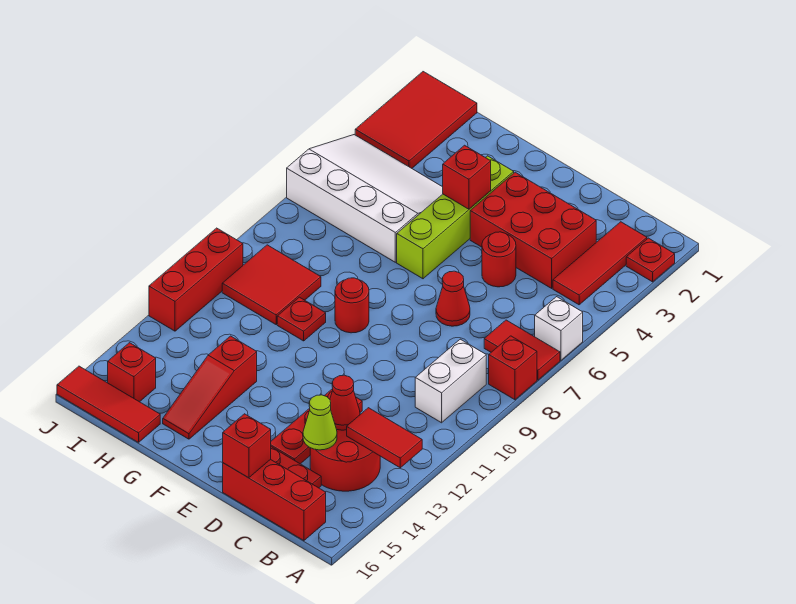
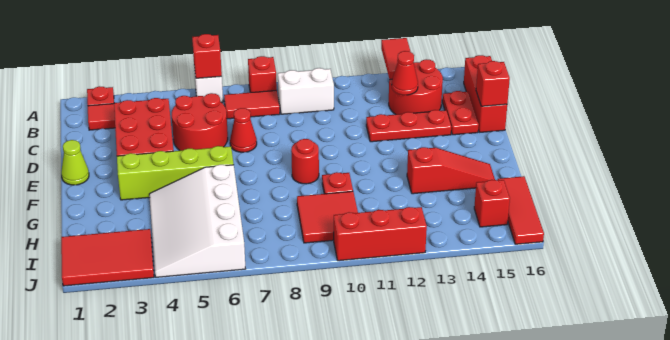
red tile A7:B7 level 1 -> red tile B7:B8 level 1
lime cone C14 level 2 -> lime cone E1 level 1
red round brick D5 level 1 -> red round brick C5:D6 level 1
red brick F4 level 2 -> red brick A6 level 2

